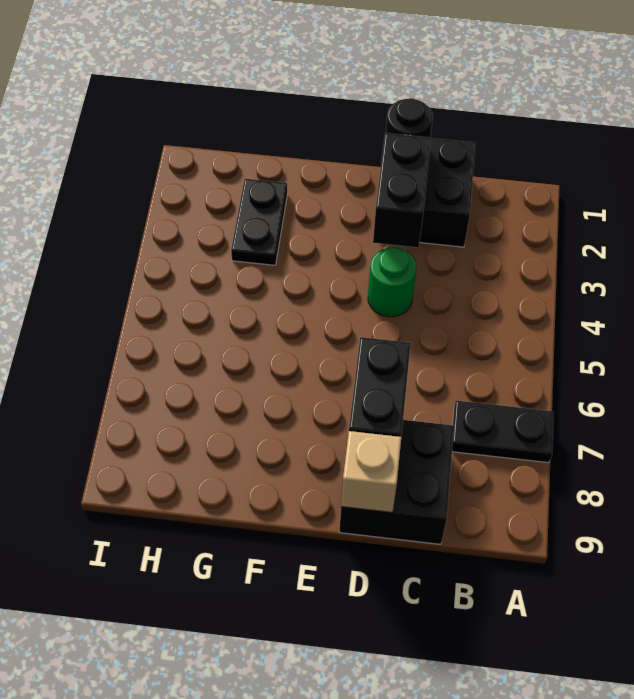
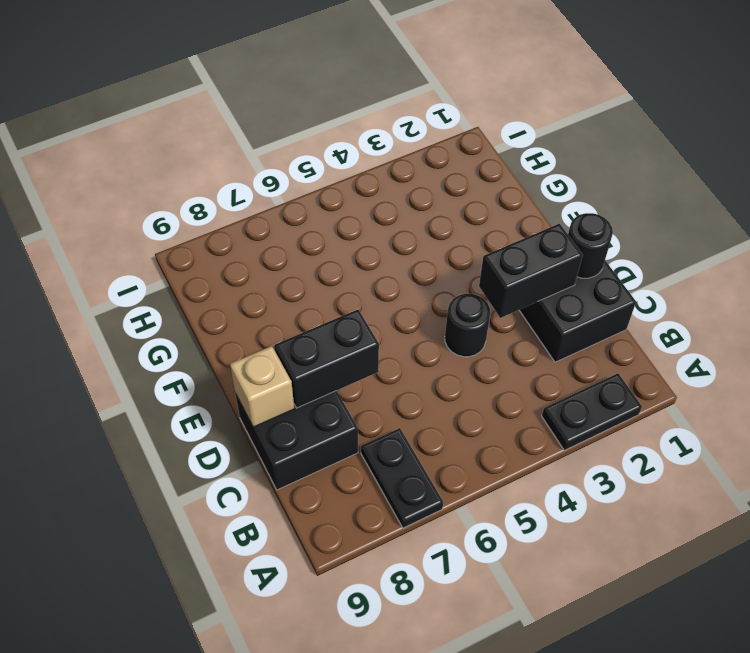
green round brick D4 level 1 -> black round brick D4 level 1
black plate G2:G3 level 1 -> black plate A2:A3 level 1

